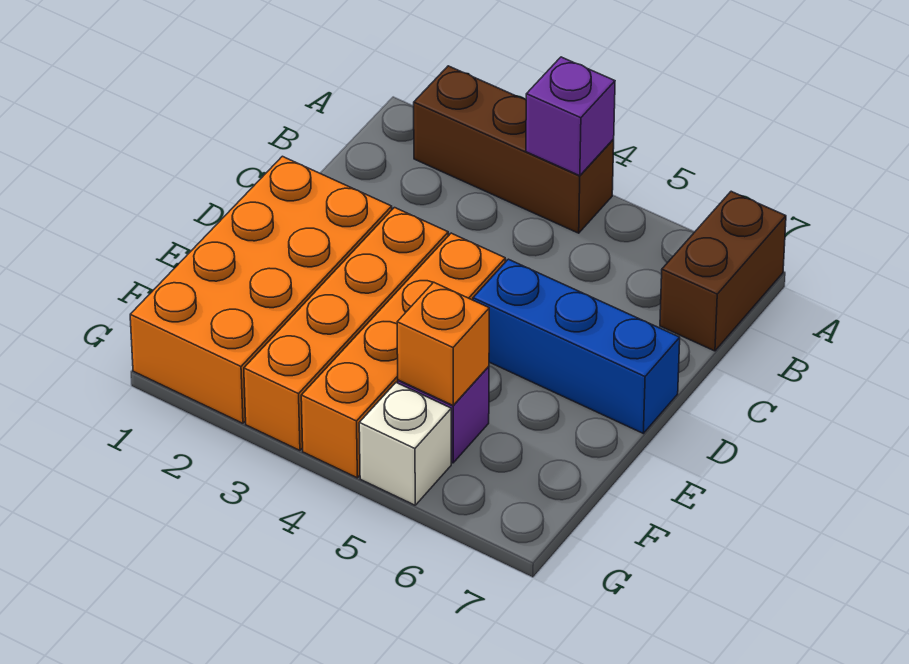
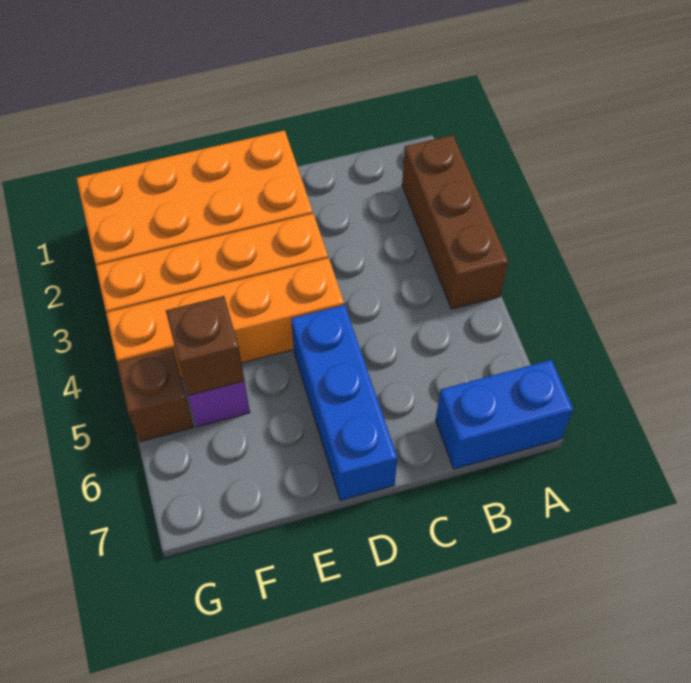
purple brick A4 level 2 -> none
brown brick A7:B7 level 1 -> blue brick A7:B7 level 1
orange brick F5 level 2 -> brown brick F5 level 2
white brick G5 level 1 -> brown brick G5 level 1

